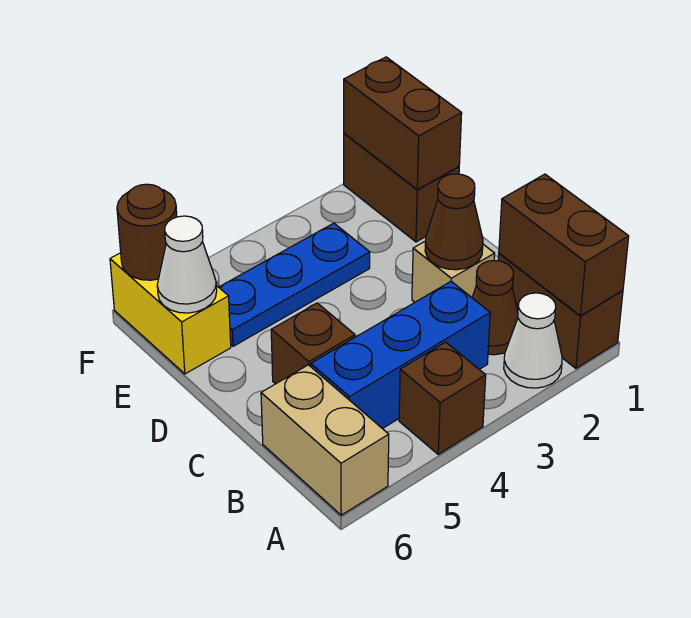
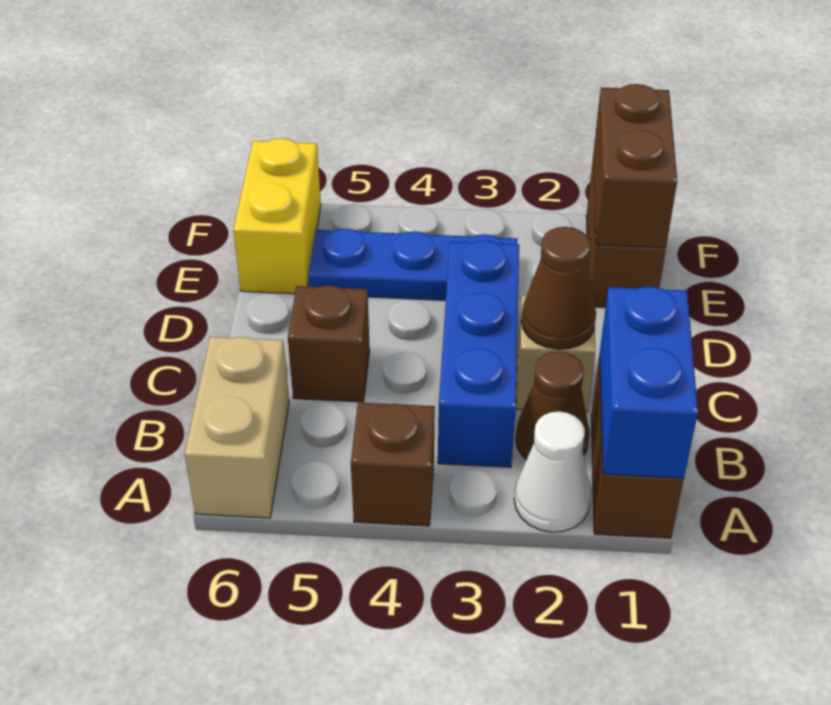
brown brick A1:B1 level 2 -> blue brick A1:B1 level 2
blue brick B3:B5 level 1 -> blue brick B3:D3 level 1
white cone E6 level 2 -> none
brown round brick F6 level 2 -> none

